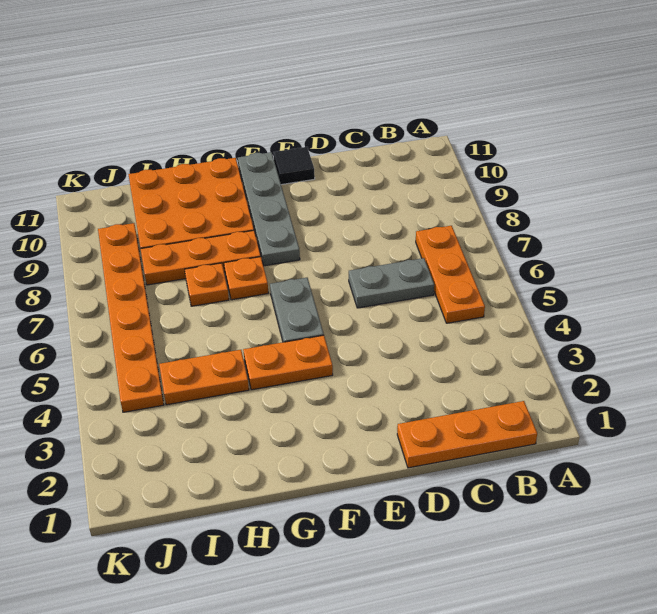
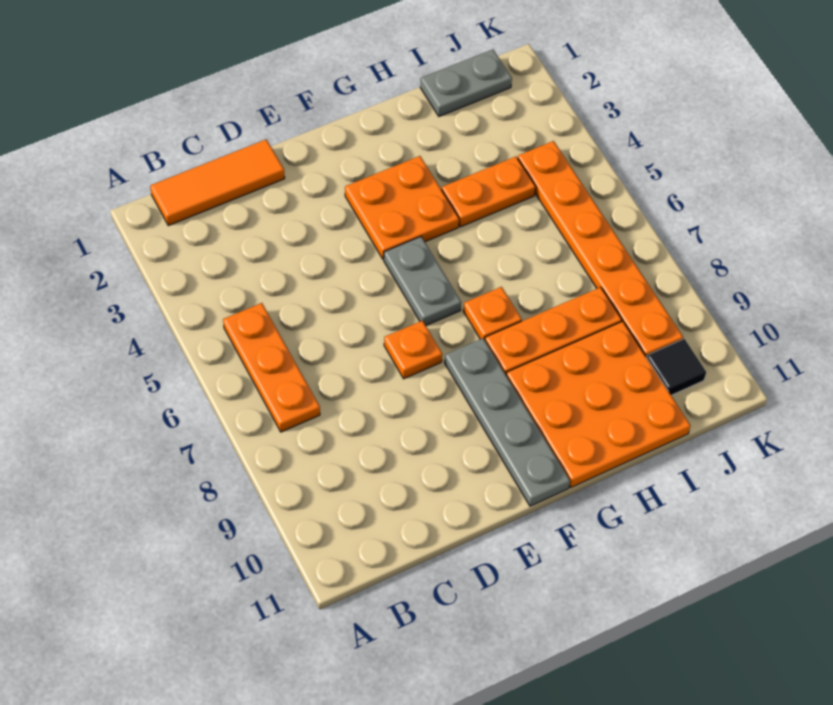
orange plate B1:D1 level 1 -> orange tile B1:D1 level 1
grey plate C6:D6 level 1 -> grey plate I1:J1 level 1
black tile E11 level 1 -> black tile J10 level 1
orange plate F4:G4 level 1 -> orange plate F3:G4 level 1
orange plate H7 level 1 -> orange plate E7 level 1

